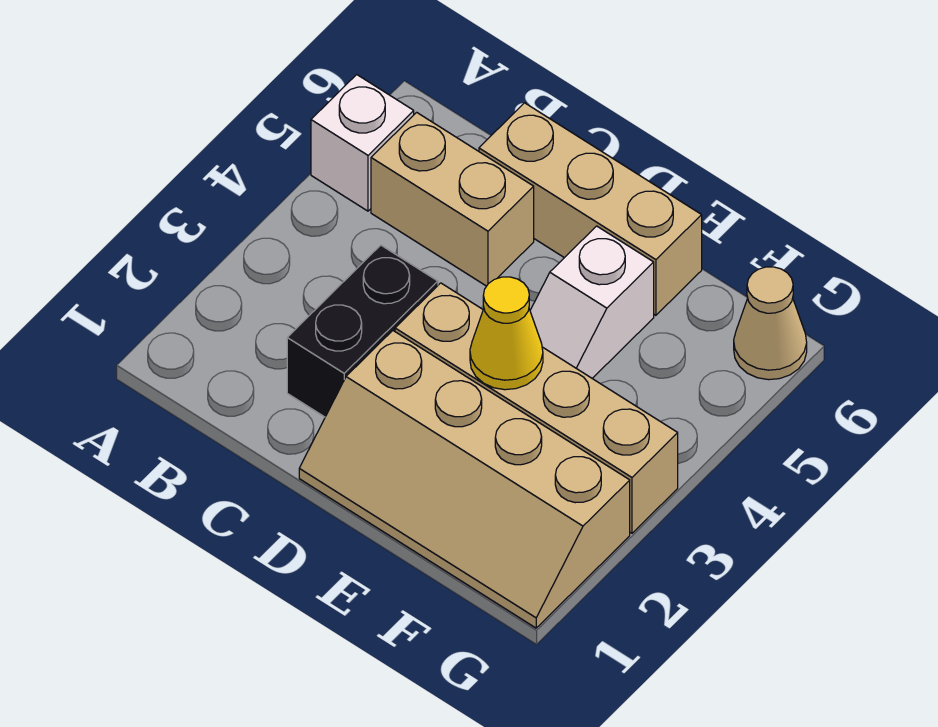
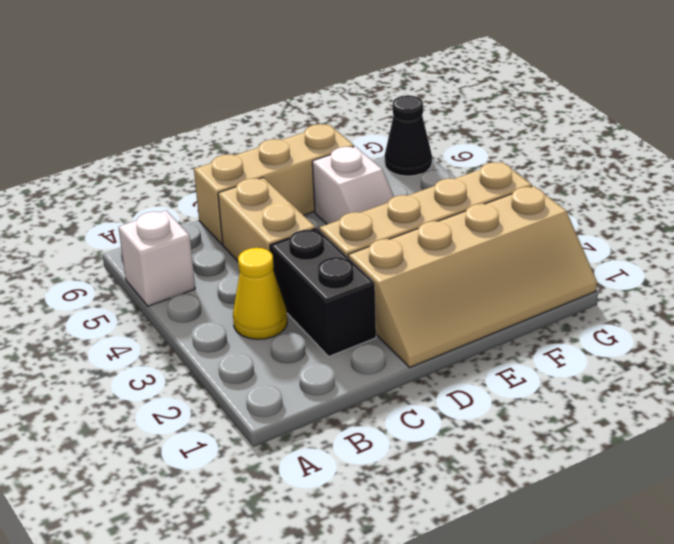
tan brick B5:C5 level 1 -> tan brick C4:C5 level 1
yellow cone E3 level 2 -> yellow cone B3 level 1
tan cone G6 level 1 -> black cone G6 level 1

